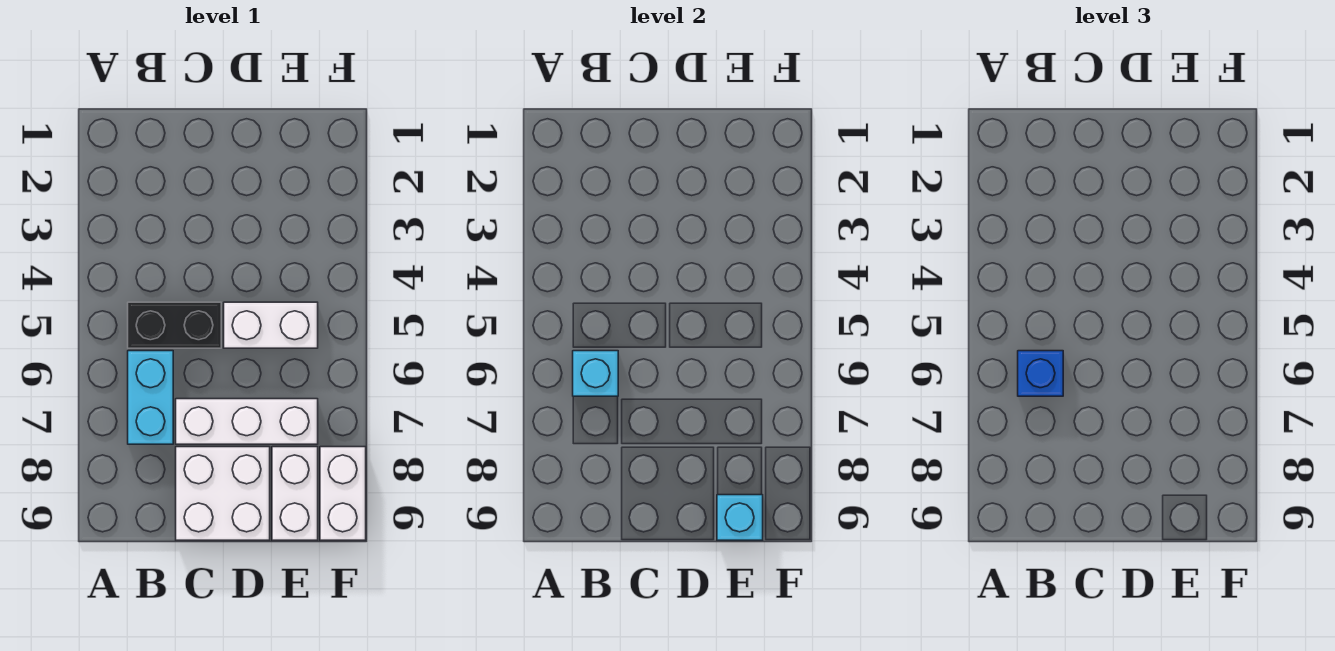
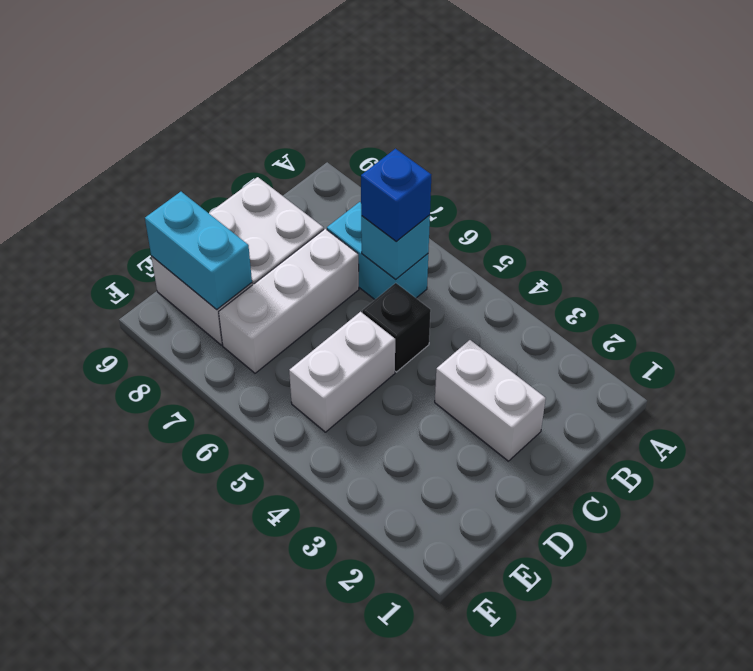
black brick B5:C5 level 1 -> black brick C5 level 1
cyan brick E9 level 2 -> cyan brick E8:E9 level 2
white brick F8:F9 level 1 -> white brick C2:C3 level 1

